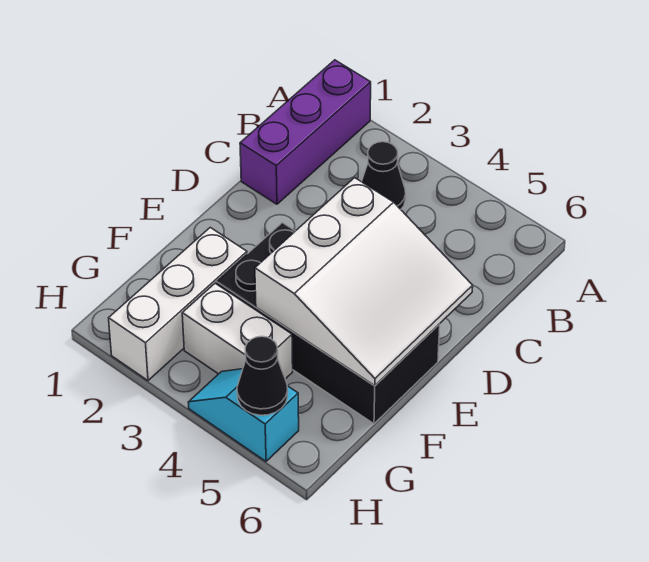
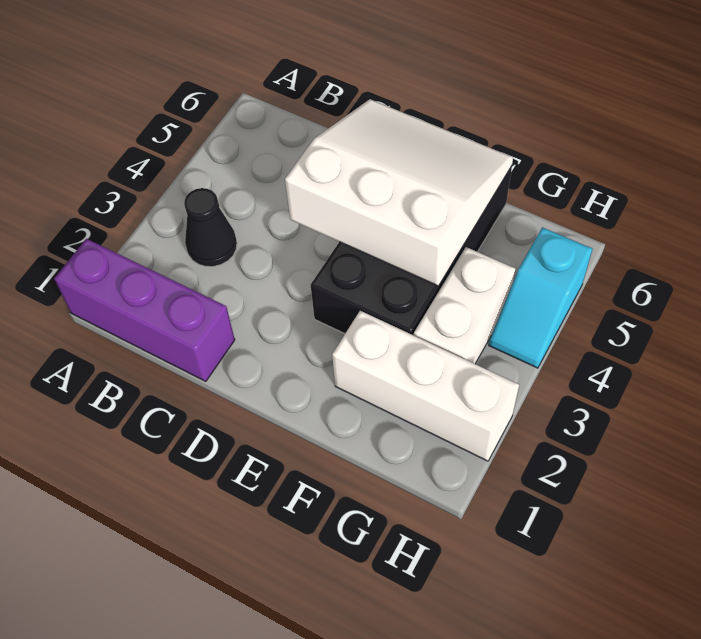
black cone H5 level 2 -> none

